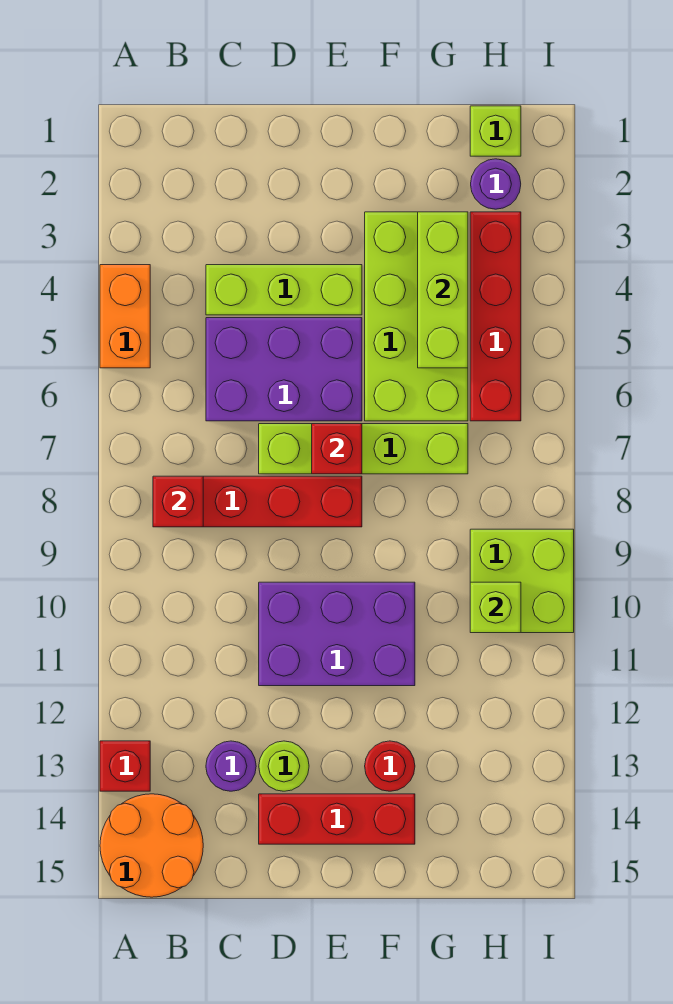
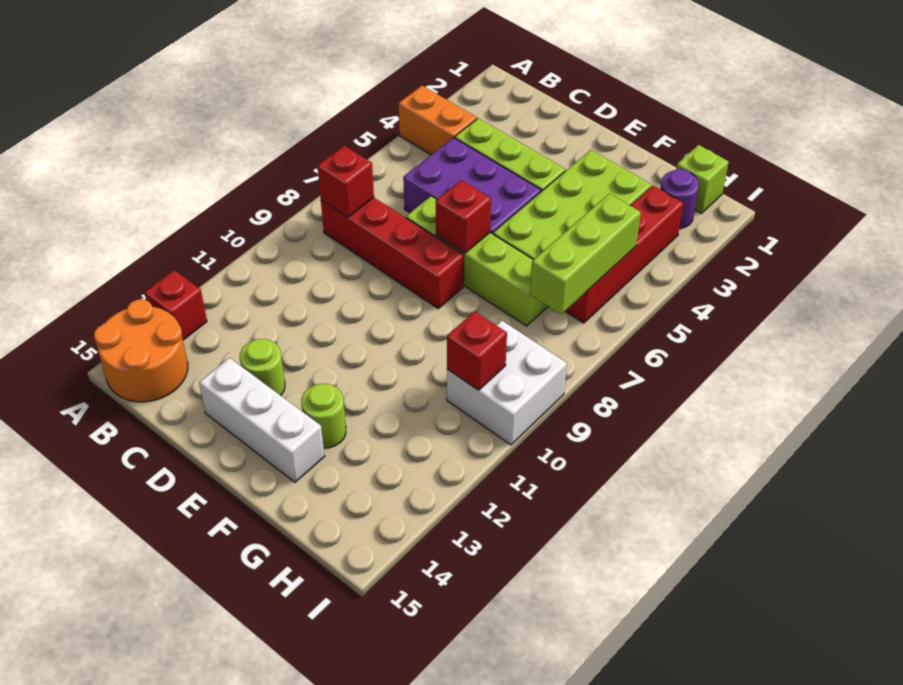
orange brick A4:A5 level 1 -> orange brick A4:B4 level 1
purple round brick C13 level 1 -> none
purple brick D10:F11 level 1 -> none
red brick D14:F14 level 1 -> white brick D14:F14 level 1
red round brick F13 level 1 -> lime round brick F13 level 1
lime brick G3:G5 level 2 -> lime brick H5:H7 level 2
lime brick H9:I10 level 1 -> white brick H9:I10 level 1
lime brick H10 level 2 -> red brick H10 level 2

